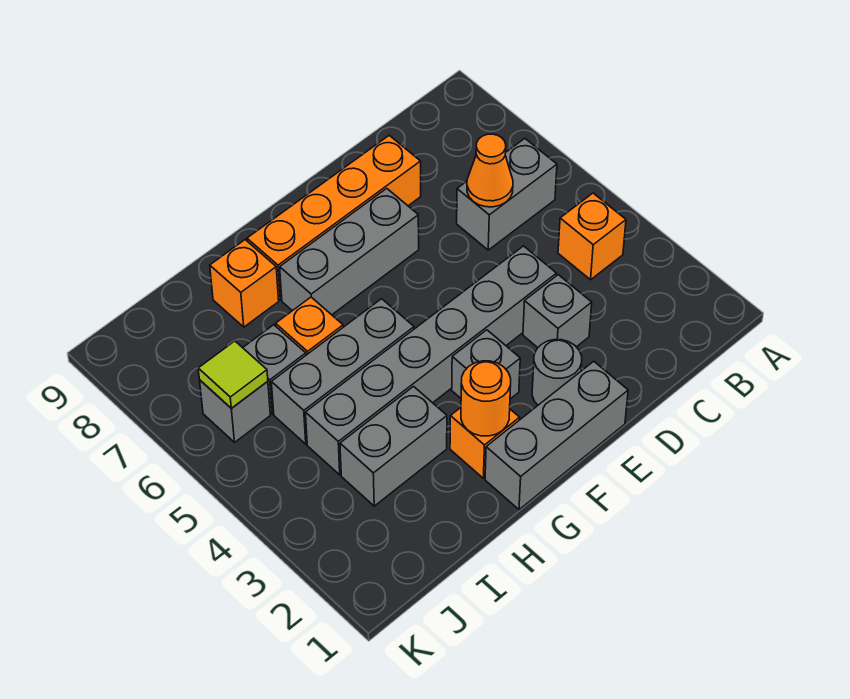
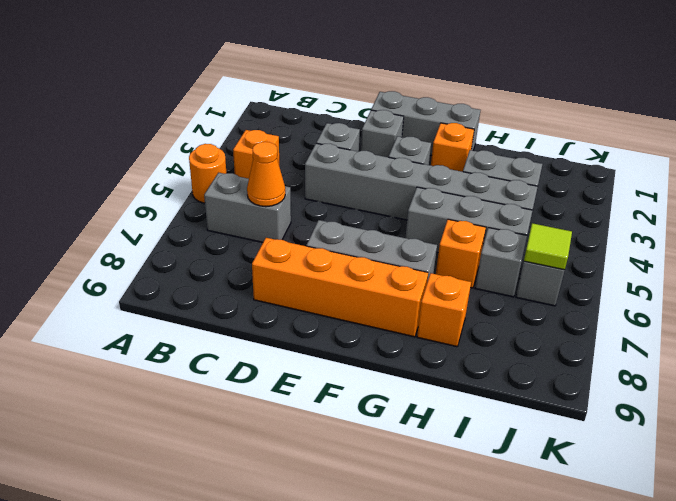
grey round brick E2 level 1 -> grey brick E2 level 1
orange round brick G2 level 2 -> orange round brick A5 level 1

